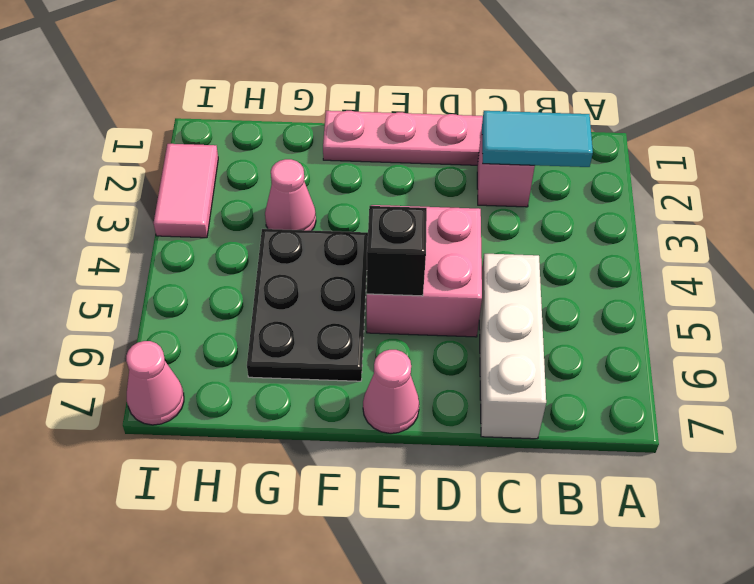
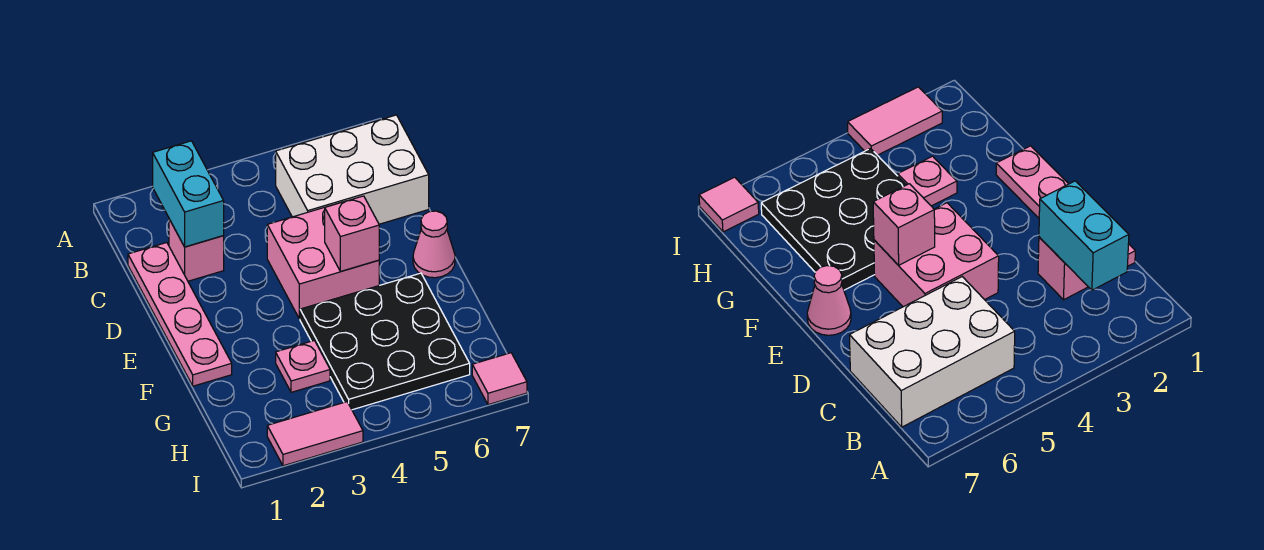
cyan tile B2:C2 level 2 -> cyan brick B2:C2 level 2
white brick C5:C7 level 1 -> white brick B5:C7 level 1
black brick E5 level 2 -> pink brick E5 level 2
black plate F4:G6 level 1 -> black plate F4:H6 level 1
pink cone G3 level 1 -> pink plate G3 level 1
pink cone I7 level 1 -> pink tile I7 level 1

